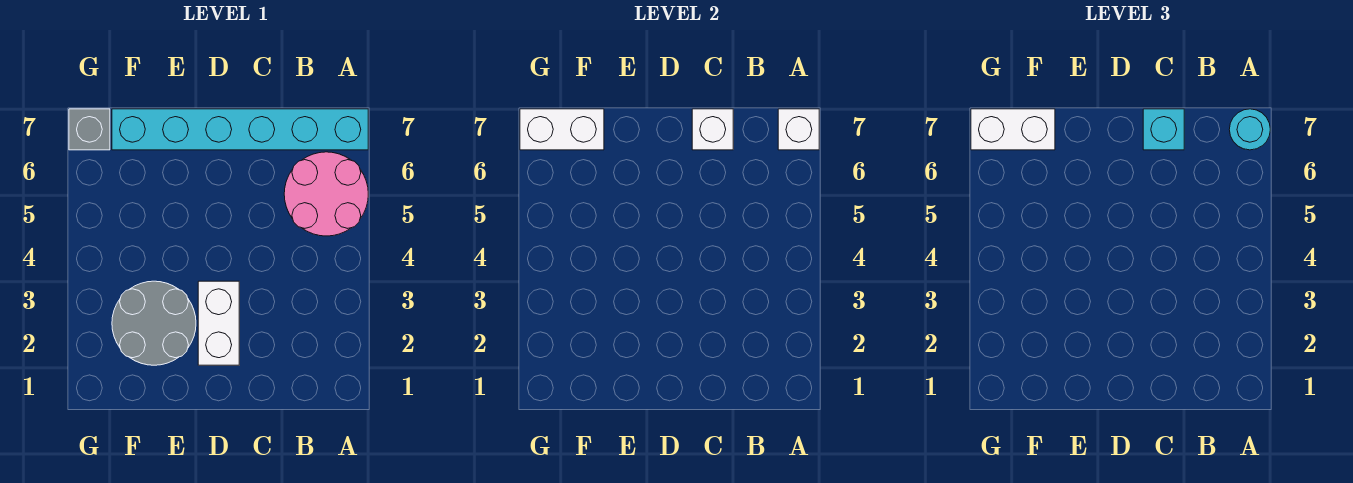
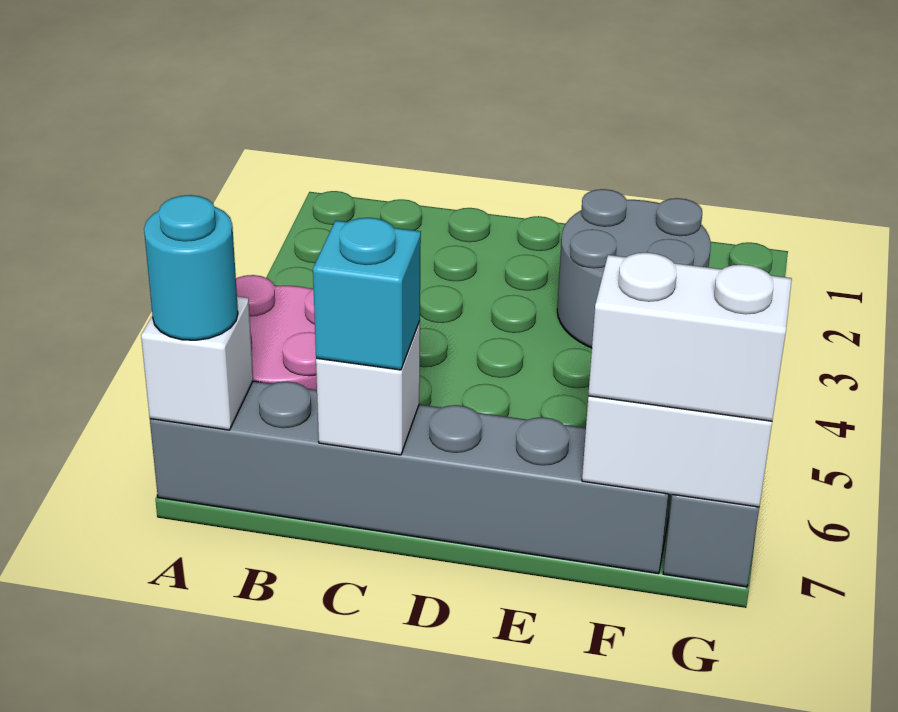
cyan brick A7:F7 level 1 -> grey brick A7:F7 level 1
white brick D2:D3 level 1 -> none

